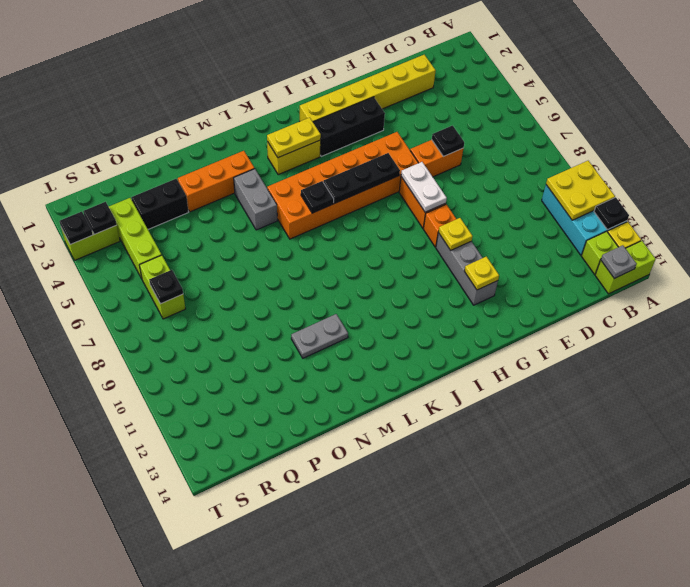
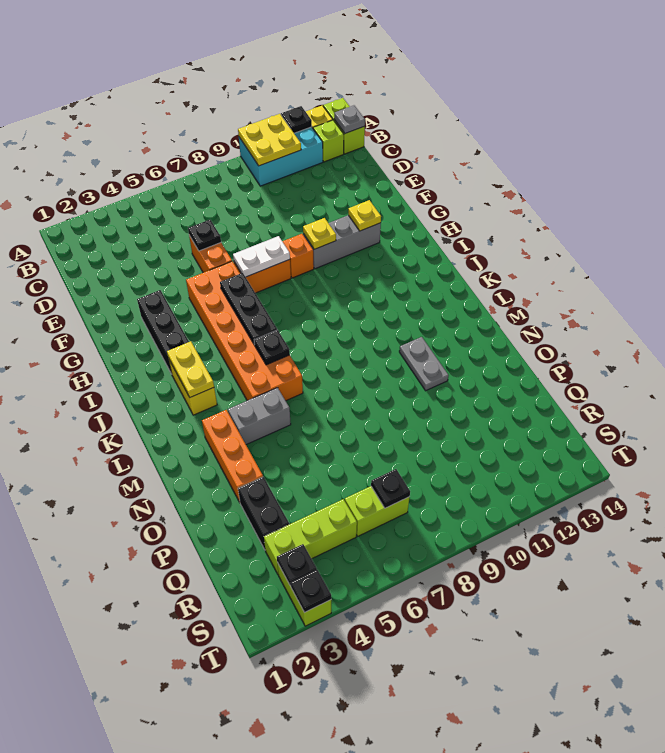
yellow brick D2:I2 level 1 -> none

